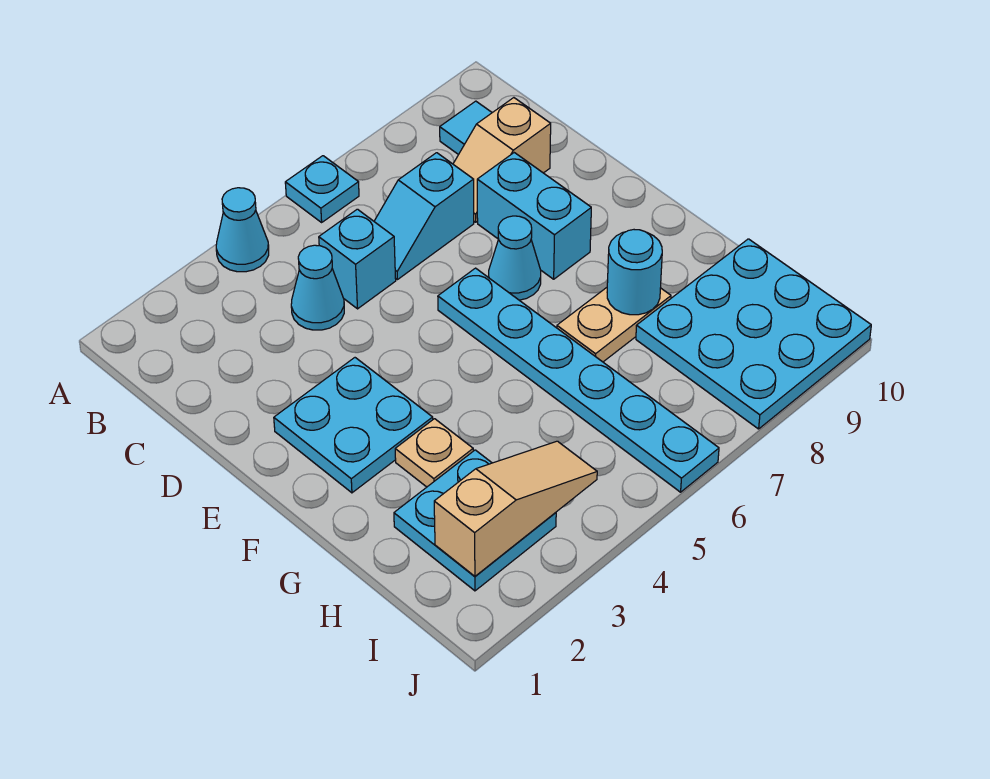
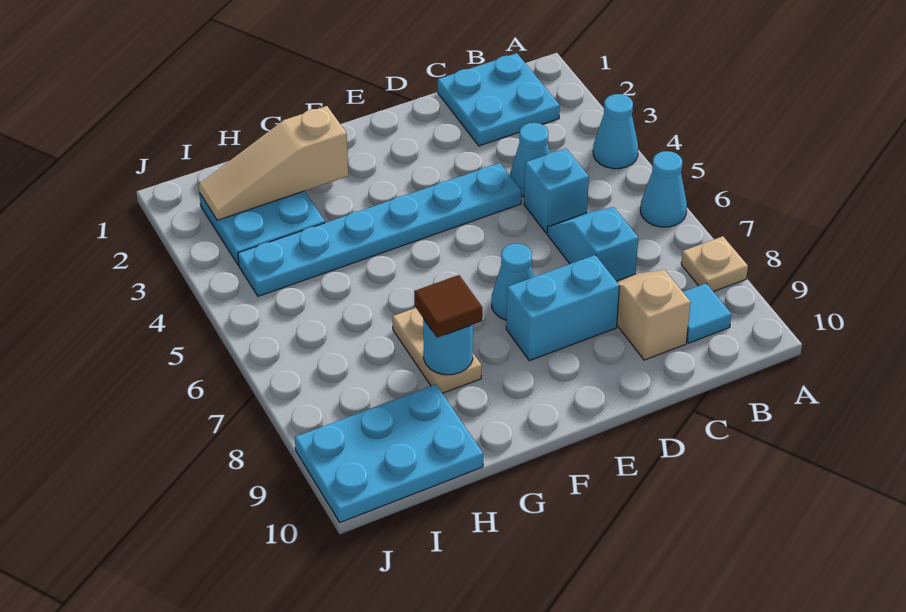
cyan plate A6 level 1 -> cyan cone A6 level 1
cyan plate E2:F3 level 1 -> cyan plate B1:C2 level 1
cyan plate E6:J6 level 1 -> cyan plate D4:I4 level 1
tan plate G3 level 1 -> tan plate A8 level 1
none -> brown tile G8 level 3
cyan plate H8:J10 level 1 -> cyan plate H9:J10 level 1
tan slope I2:I4 level 2 top 2 -> tan slope G2:I2 level 2 top G

